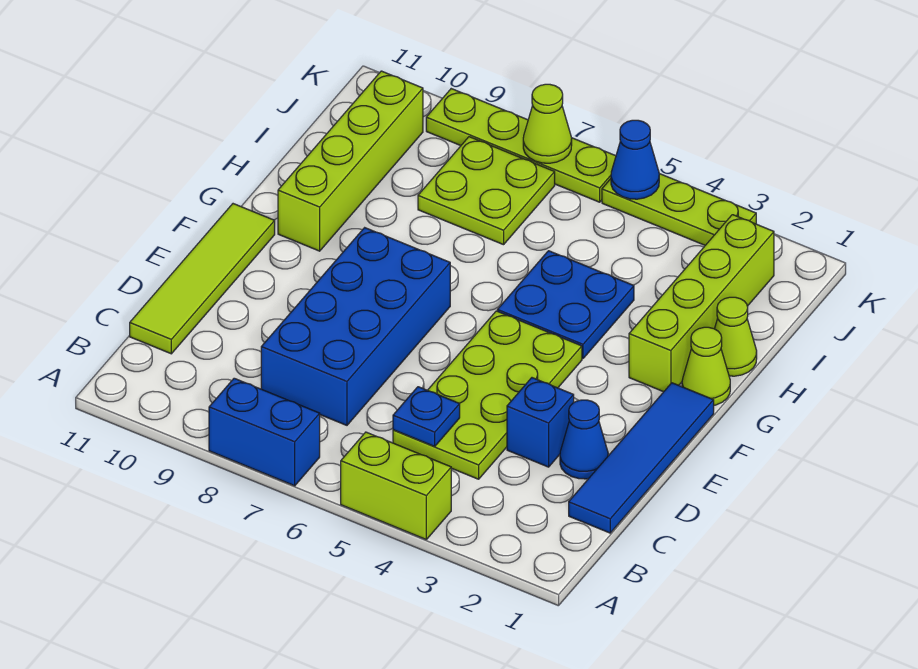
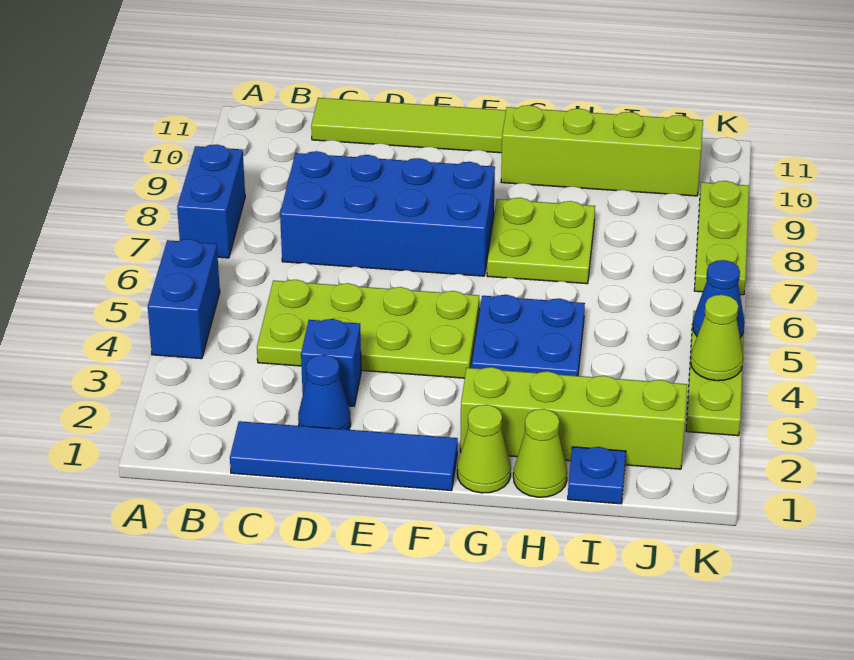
lime brick A4:A5 level 1 -> blue brick A4:A5 level 1
blue plate C5 level 2 -> blue plate I1 level 1
lime plate I7:J8 level 1 -> lime plate G7:H8 level 1
lime plate K6:K9 level 1 -> lime plate K7:K9 level 1
lime cone K7 level 2 -> lime cone K4 level 2

